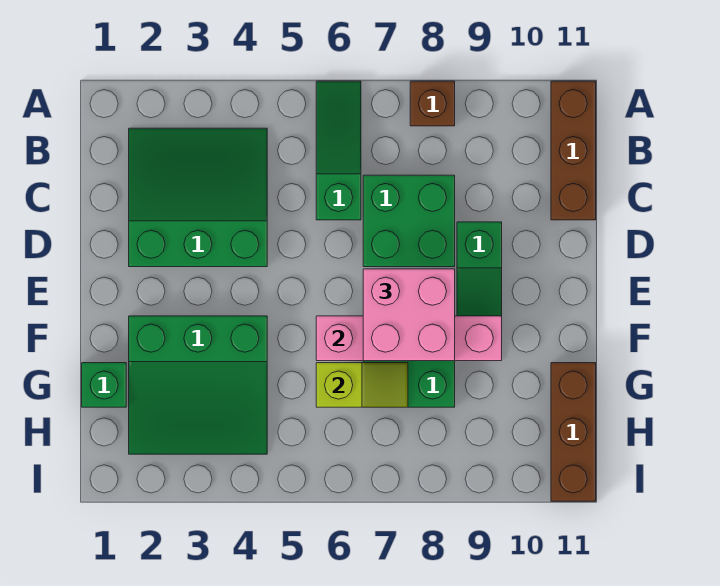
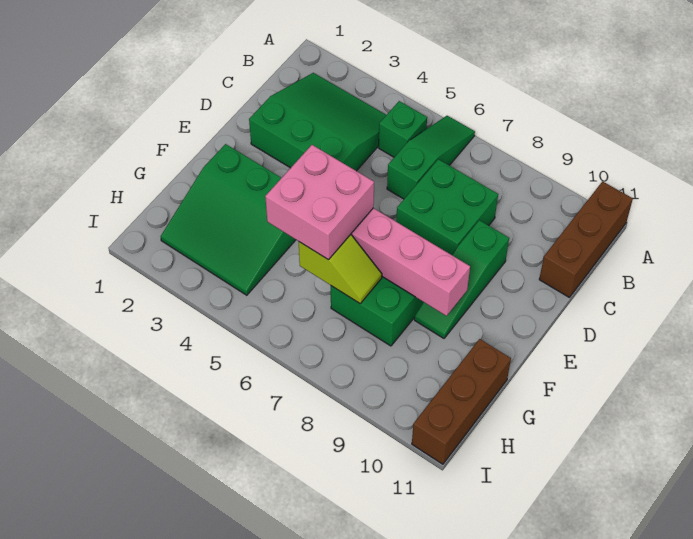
brown brick A8 level 1 -> none
pink brick E7:F8 level 3 -> pink brick F5:G6 level 3
green brick G1 level 1 -> green brick B5 level 1

